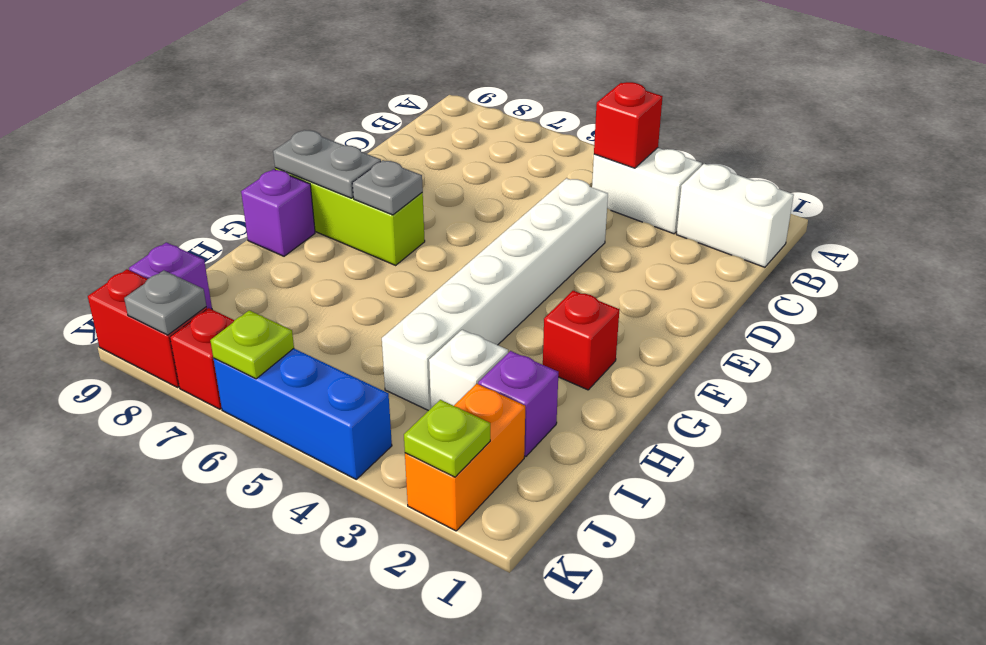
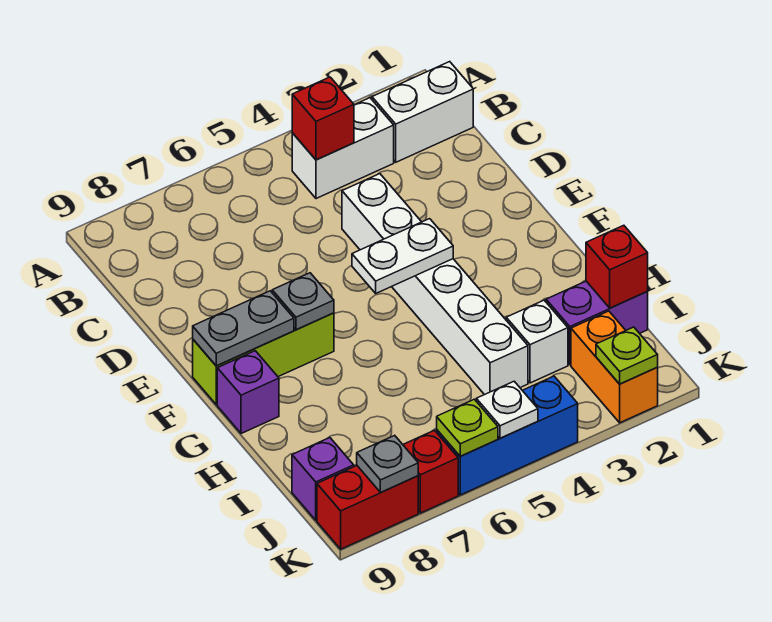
none -> white plate F4:F5 level 2
red brick G2 level 1 -> red brick I1 level 2
purple brick I2 level 1 -> purple brick I1:I2 level 1
none -> white plate K5 level 2

